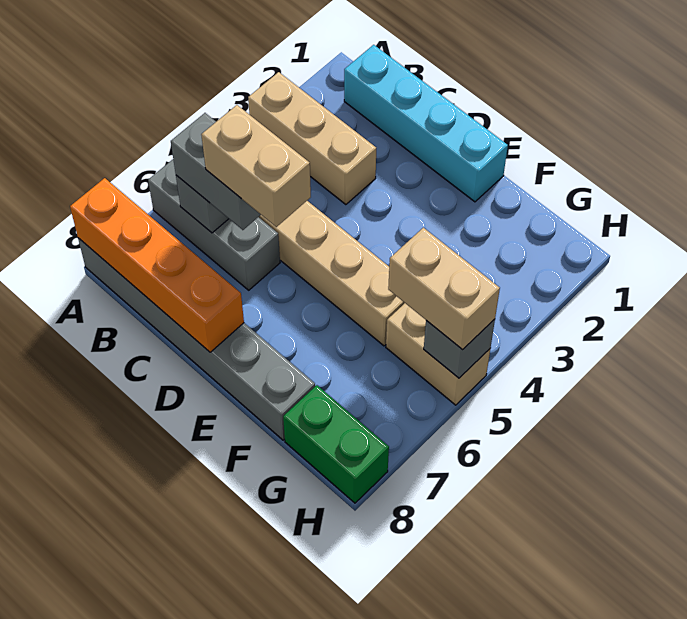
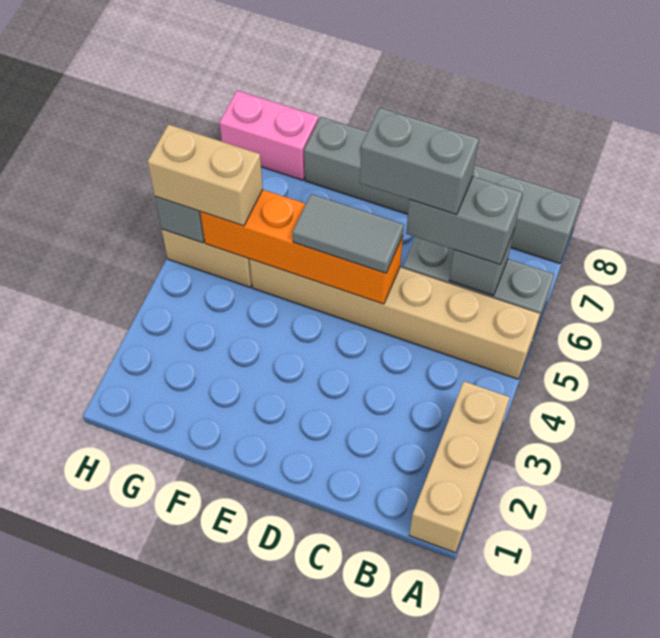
tan brick A3:C3 level 1 -> tan brick A1:A3 level 1
orange brick A8:D8 level 2 -> orange brick D5:G5 level 2
cyan brick B1:E1 level 1 -> none
tan brick C6:D6 level 4 -> grey brick C6:D6 level 4
none -> grey tile D5:E5 level 3
green brick G8:H8 level 1 -> pink brick G8:H8 level 1

